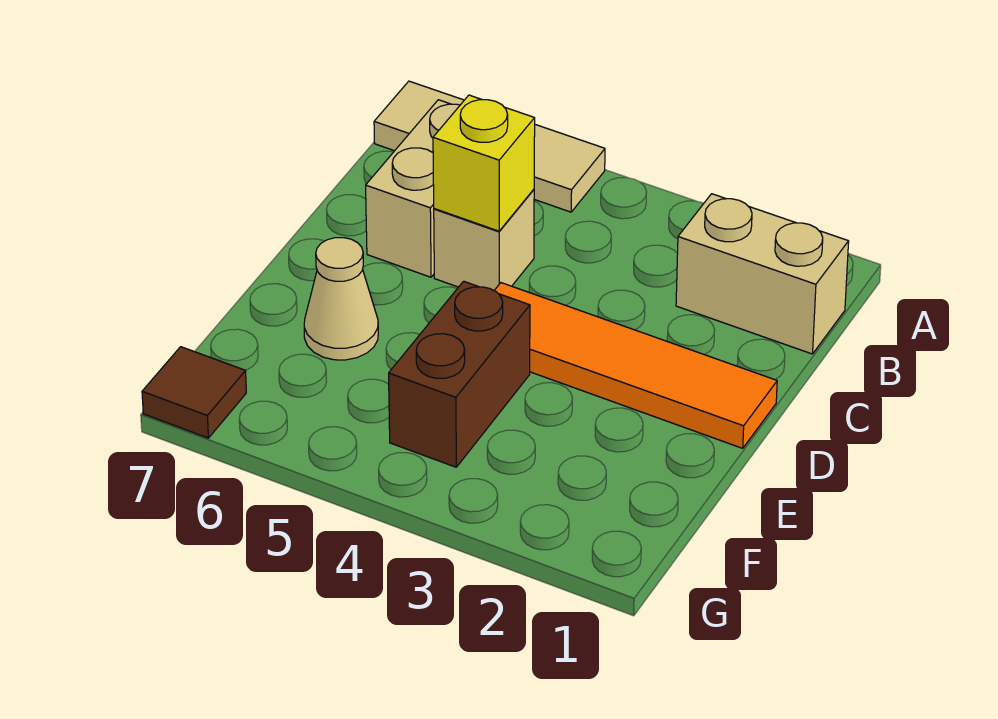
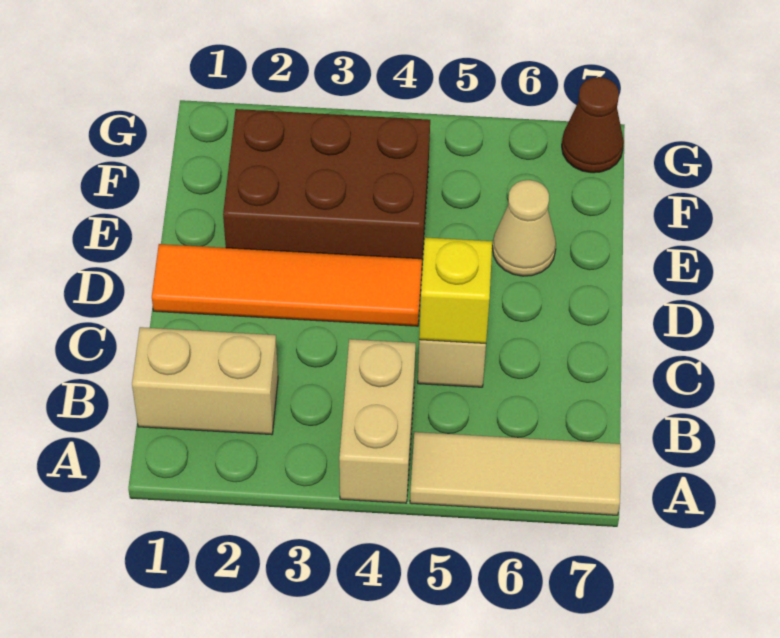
tan brick B6:C6 level 1 -> tan brick A4:B4 level 1
brown brick E4:F4 level 1 -> brown brick E2:F4 level 1
brown tile G7 level 1 -> brown cone G7 level 1

